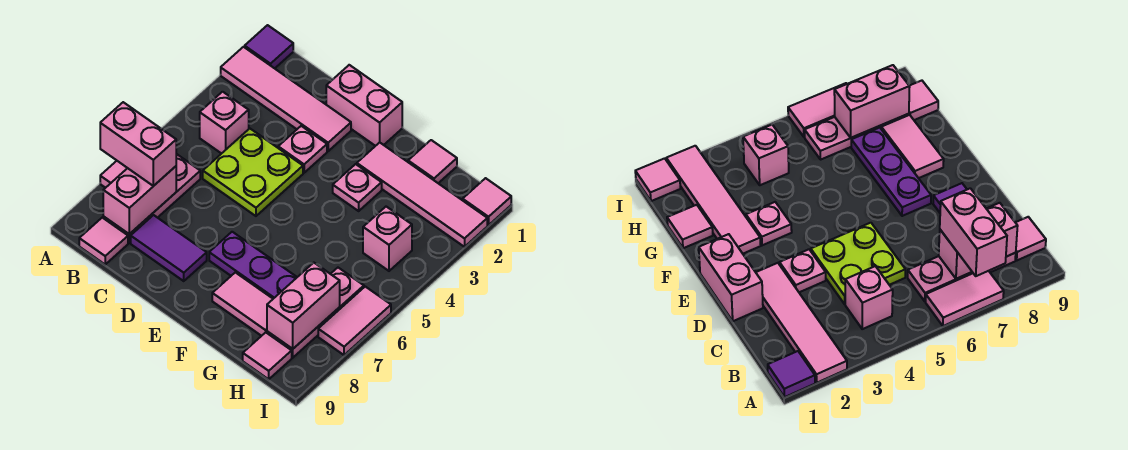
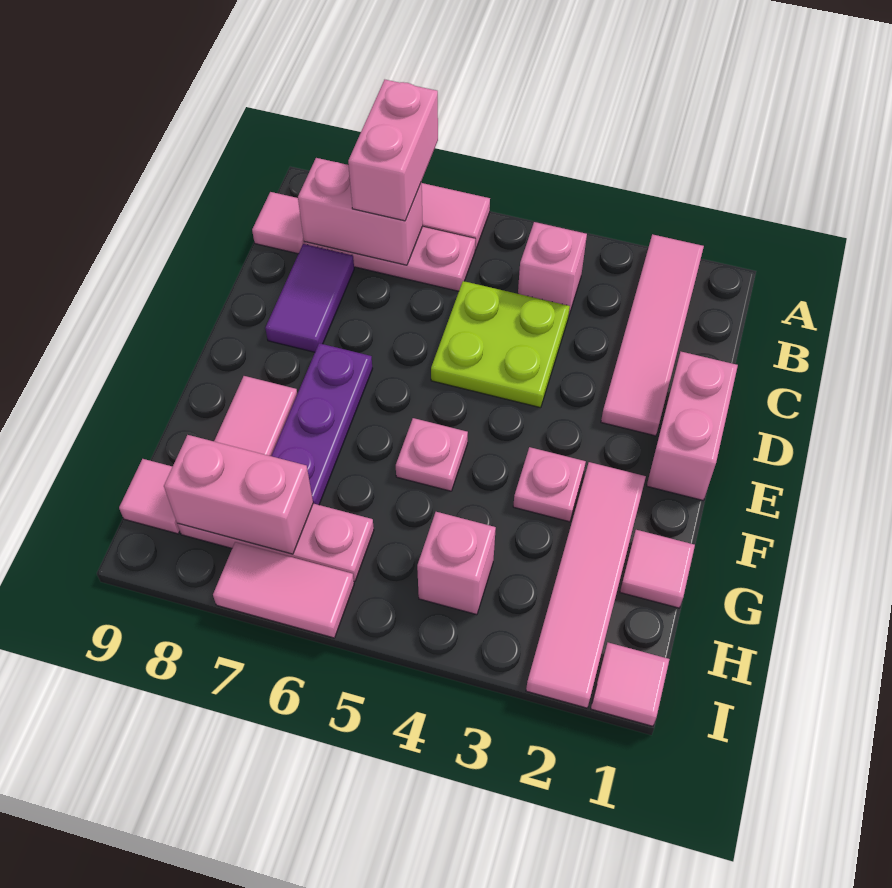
purple tile A1 level 1 -> none
pink plate D3 level 1 -> pink plate F5 level 1

